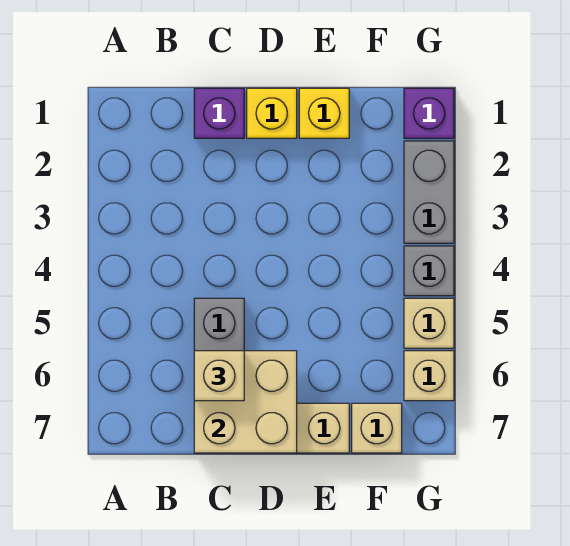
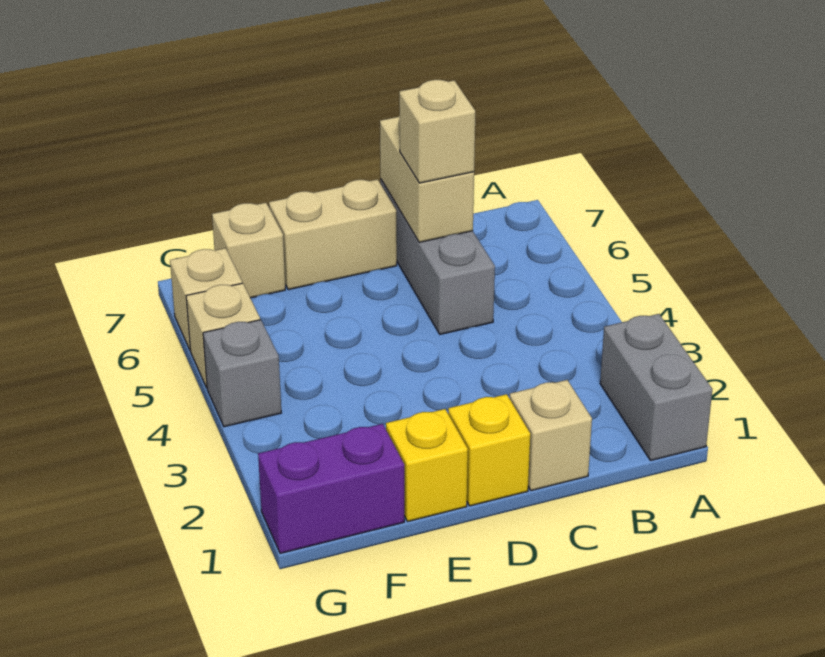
purple brick C1 level 1 -> tan brick C1 level 1
tan brick C6:D7 level 2 -> tan brick C6:C7 level 2
purple brick G1 level 1 -> purple brick F1:G1 level 1
grey brick G2:G3 level 1 -> grey brick A1:A2 level 1

